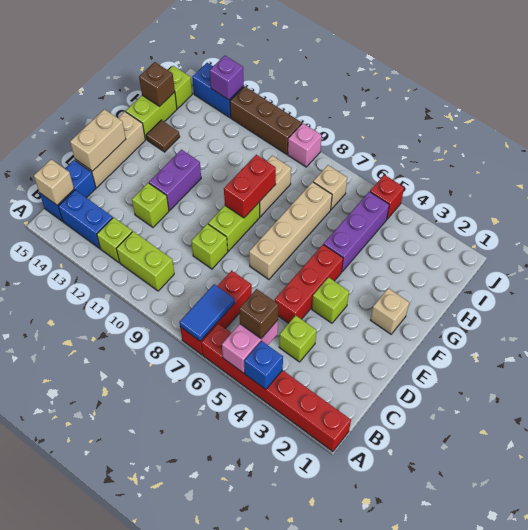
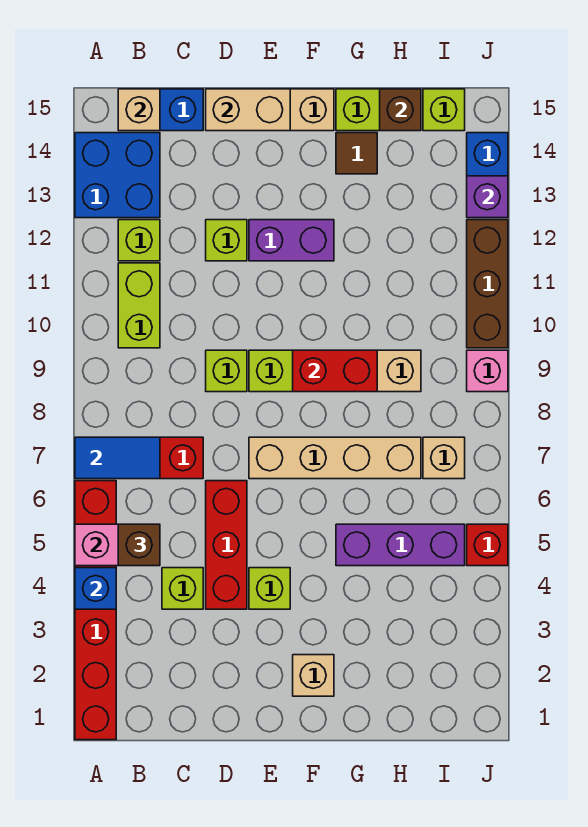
blue brick B13:B14 level 1 -> blue brick A13:B14 level 1
red brick D5:F5 level 1 -> red brick D4:D6 level 1

